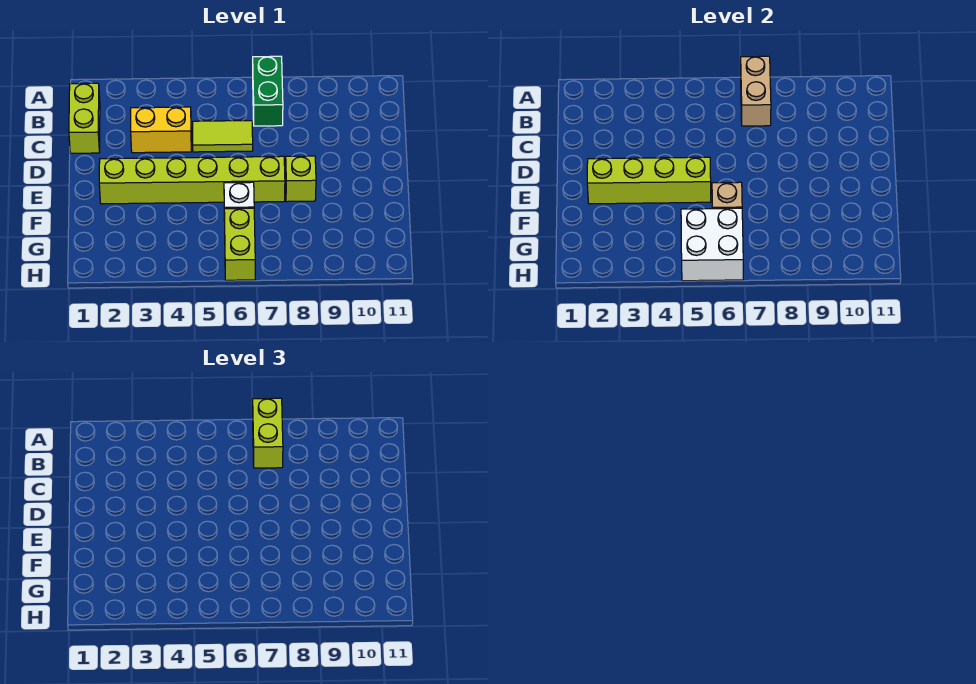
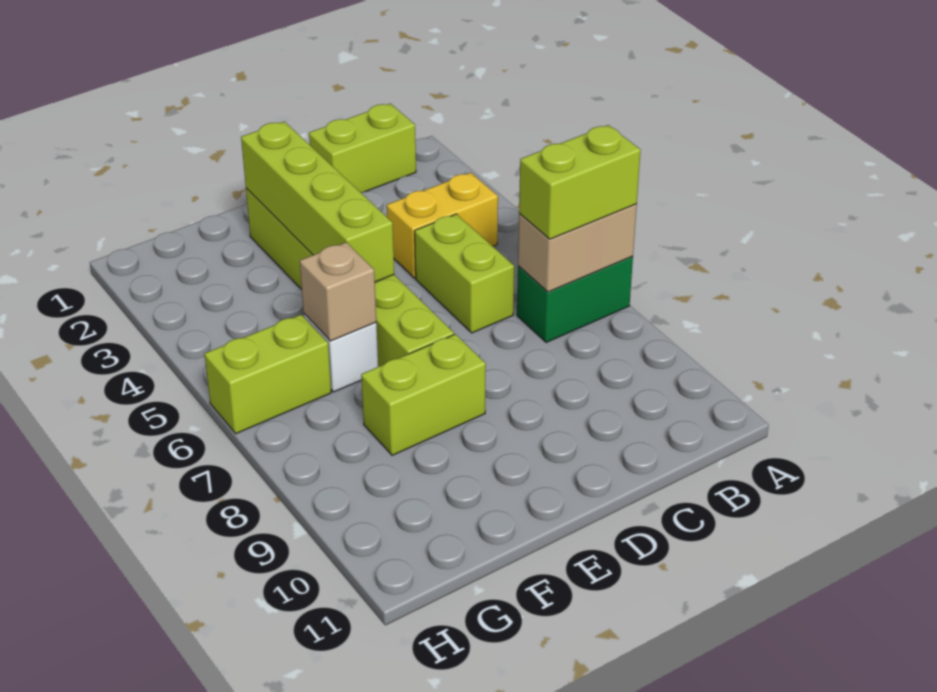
yellow brick C3:C4 level 1 -> yellow brick B4:C4 level 1
lime tile C5:C6 level 1 -> lime brick C5:C6 level 1
lime brick E8 level 1 -> lime brick E8:F8 level 1
white brick G5:H6 level 2 -> none

